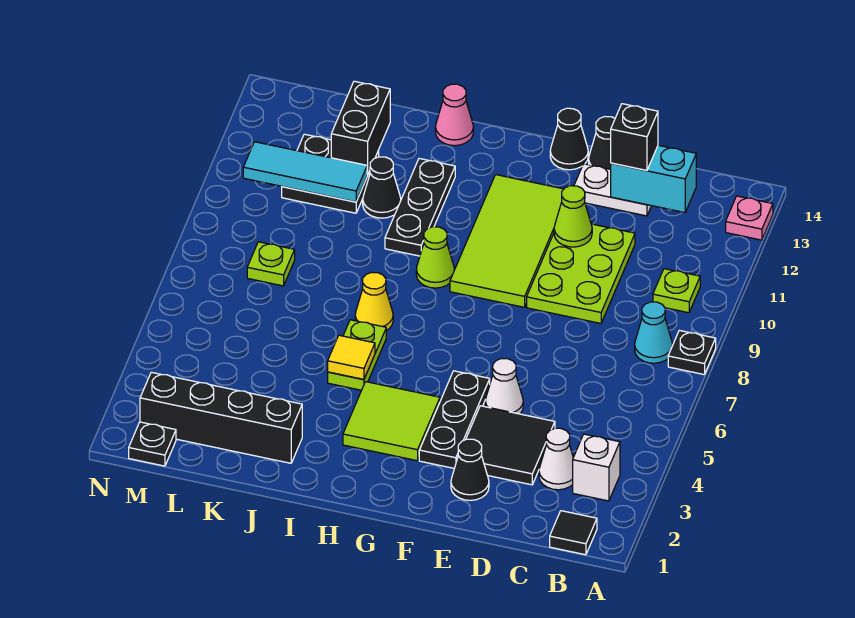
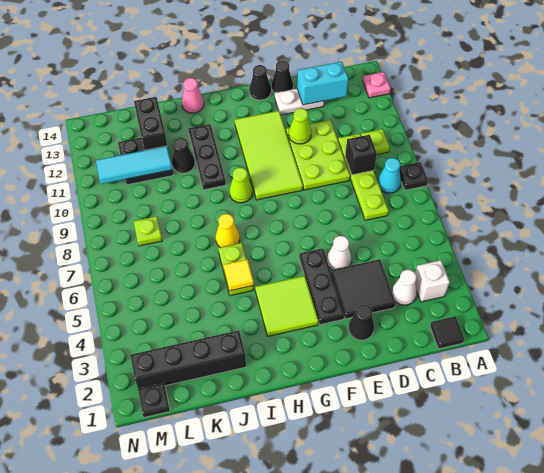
none -> lime plate C7:C10 level 1
black brick D13 level 3 -> black brick C9 level 2

